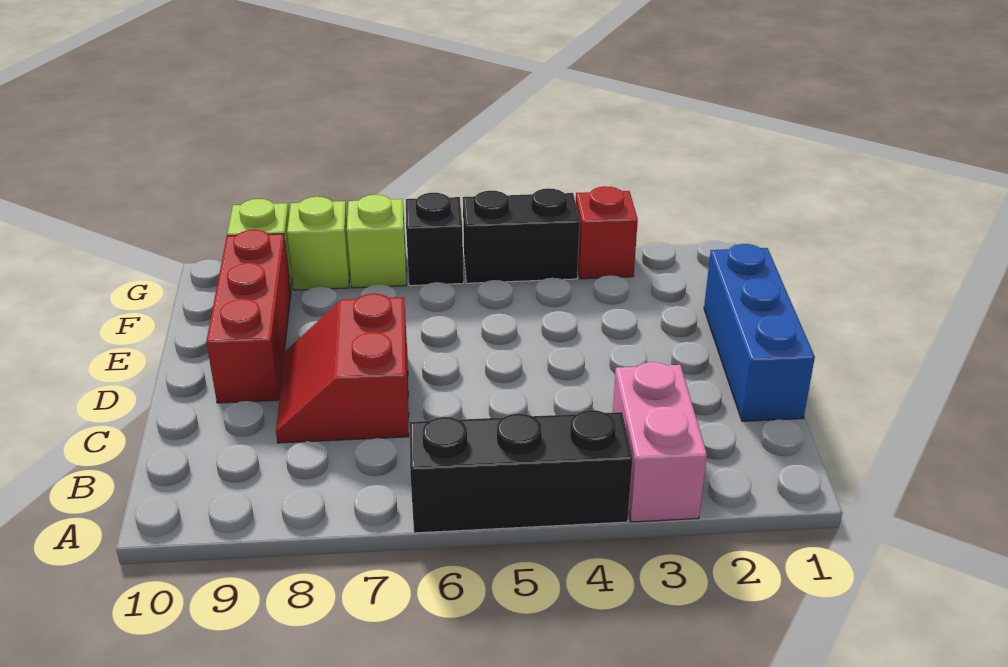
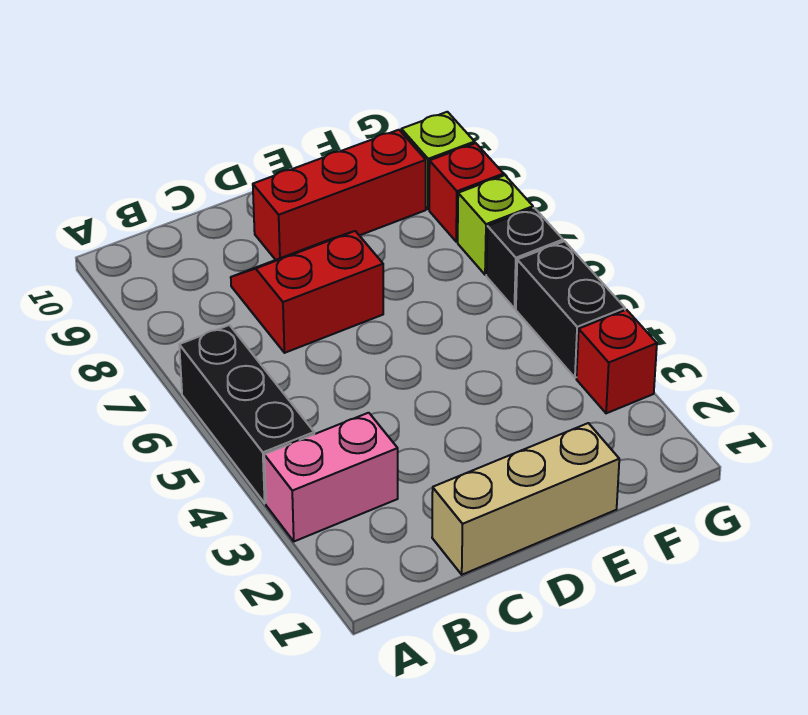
blue brick C1:E1 level 1 -> tan brick C1:E1 level 1
lime brick G8 level 1 -> red brick G8 level 1

